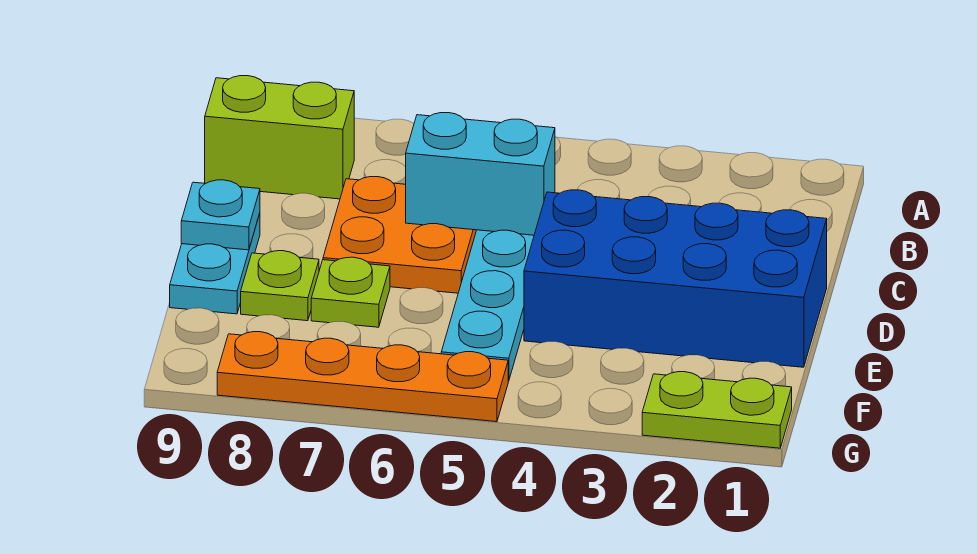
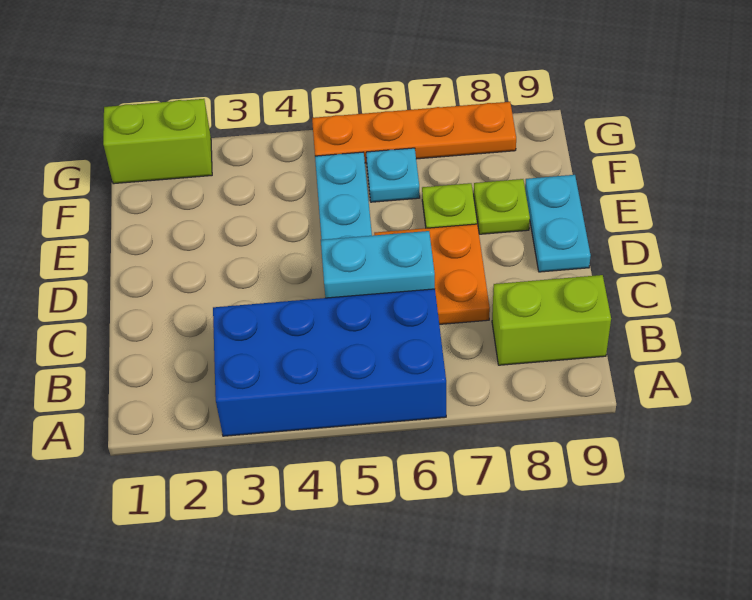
blue brick D1:E4 level 1 -> blue brick A3:B6 level 1
cyan plate D9 level 2 -> cyan plate F6 level 1
lime plate G1:G2 level 1 -> lime brick G1:G2 level 1

